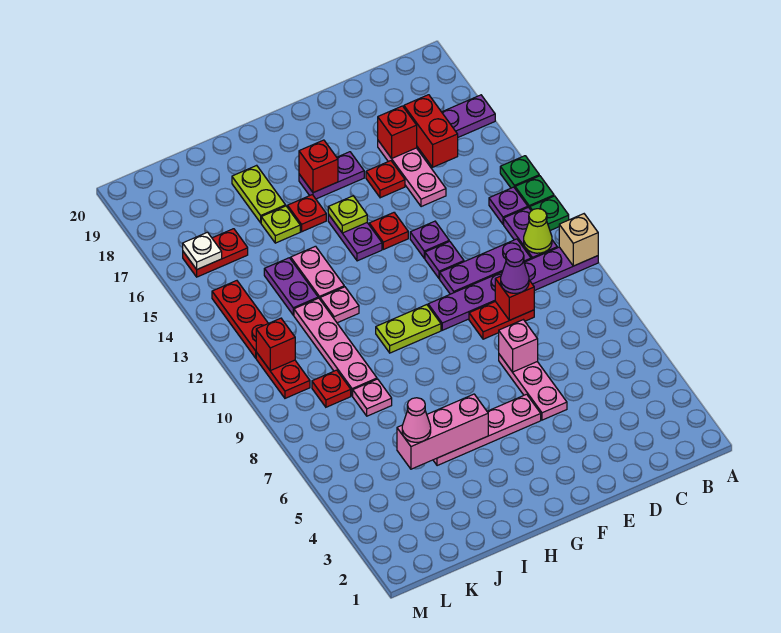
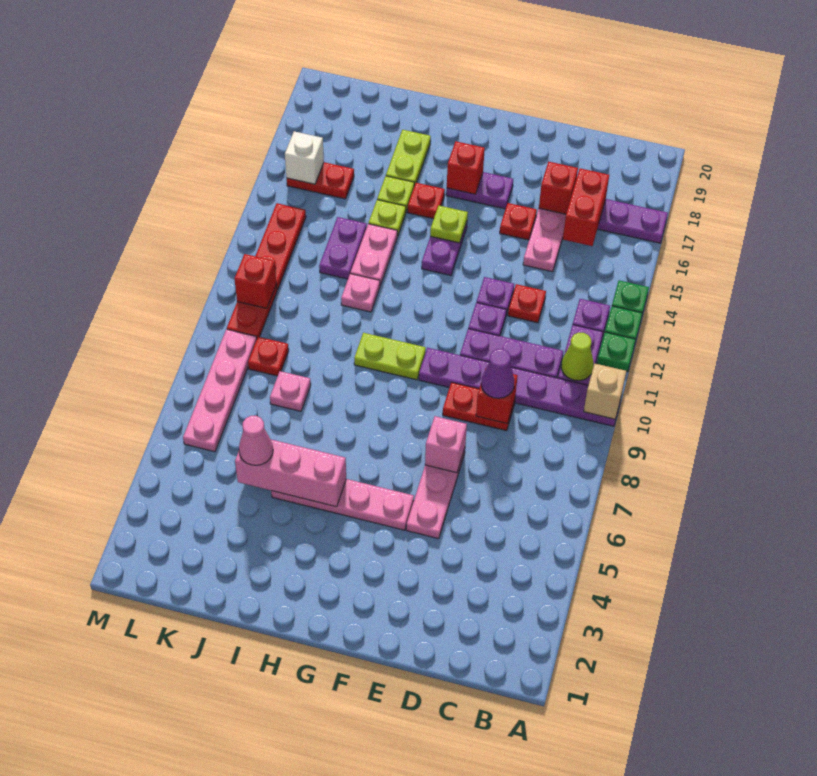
red plate F14 level 1 -> red plate D13 level 1
none -> lime plate I15 level 1
pink plate J9:J12 level 1 -> pink plate L6:L9 level 1
white plate L16 level 2 -> white brick L16 level 2

